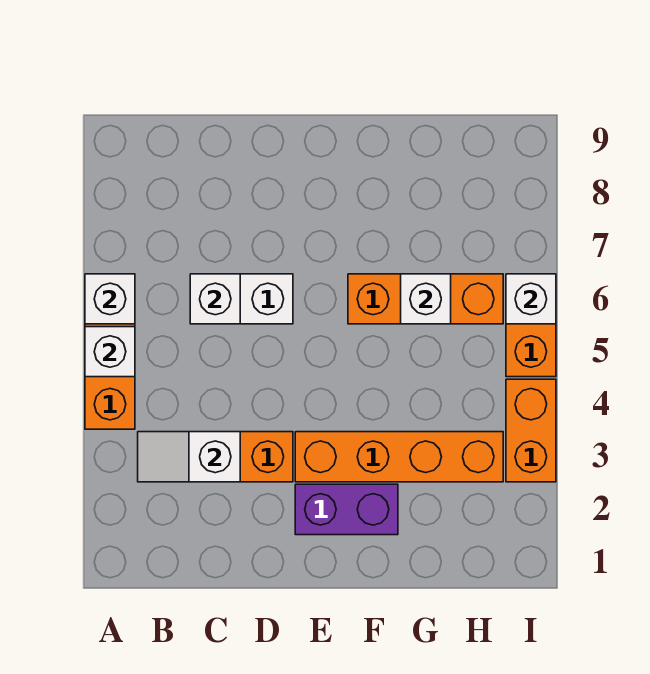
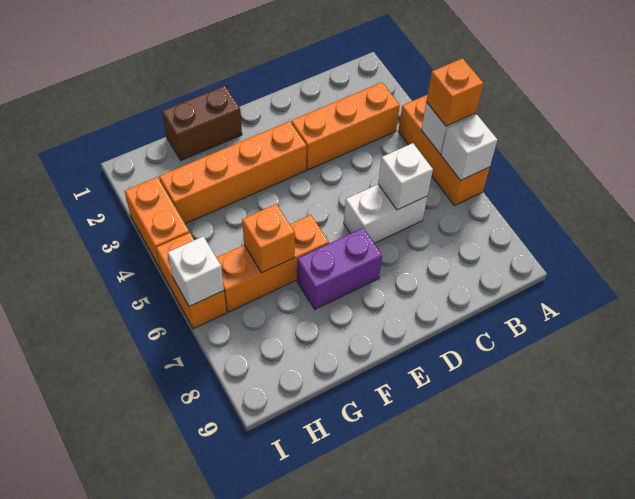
none -> orange brick A5 level 3
white slope B3:C3 level 2 top C -> none
purple brick E2:F2 level 1 -> purple brick E7:F7 level 1
none -> brown brick F1:G1 level 1
white brick G6 level 2 -> orange brick G6 level 2

